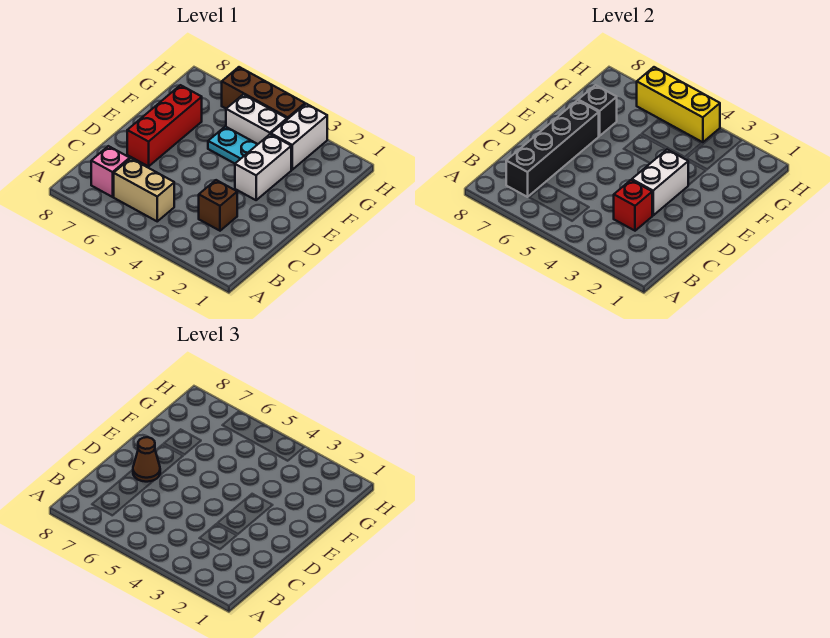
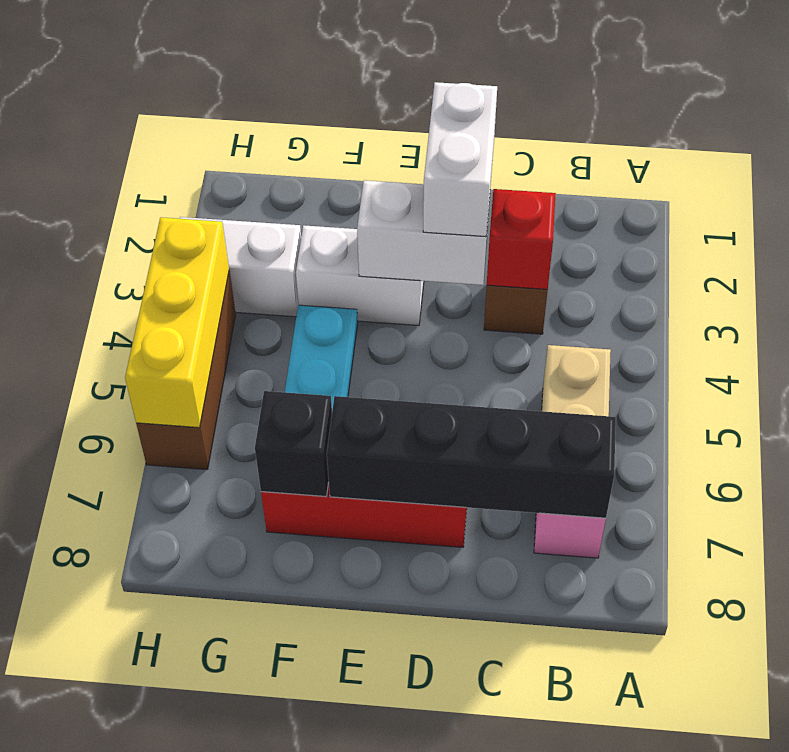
brown cone D7 level 3 -> none
white brick G4:G5 level 1 -> white brick D2:D3 level 3

